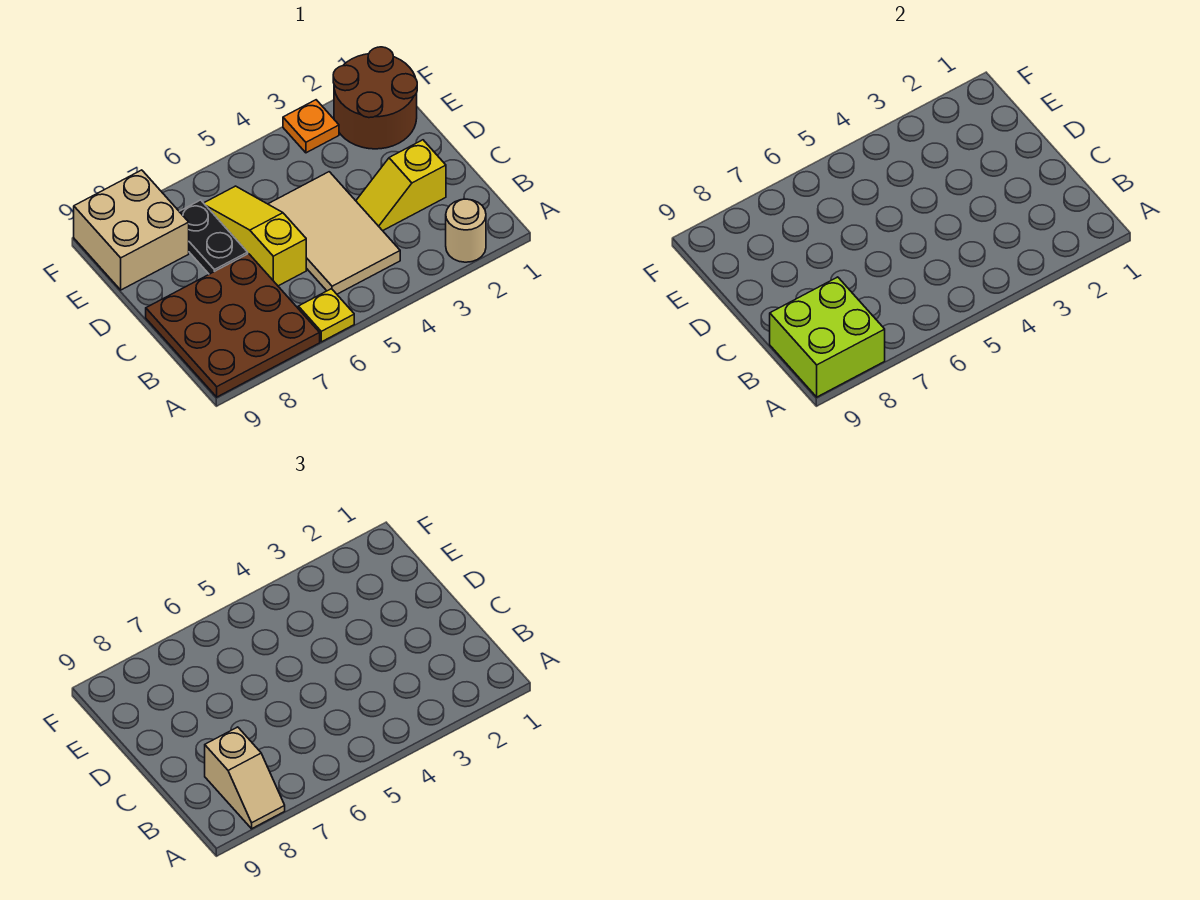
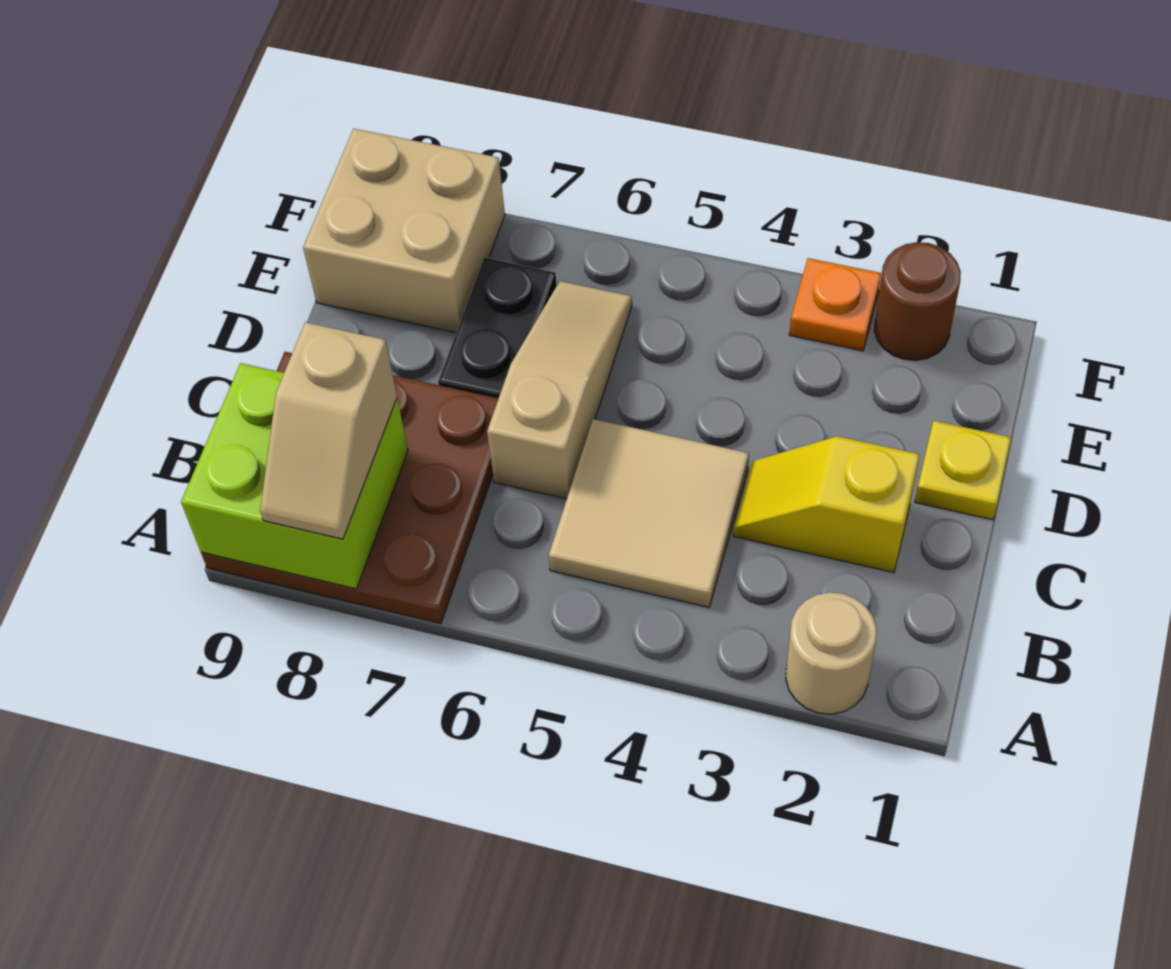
yellow plate A6 level 1 -> yellow plate D1 level 1
tan tile B4:D5 level 1 -> tan tile B4:C5 level 1
yellow slope C6:E6 level 1 top C -> tan slope C6:E6 level 1 top C
brown round brick E1:F2 level 1 -> brown round brick F2 level 1

